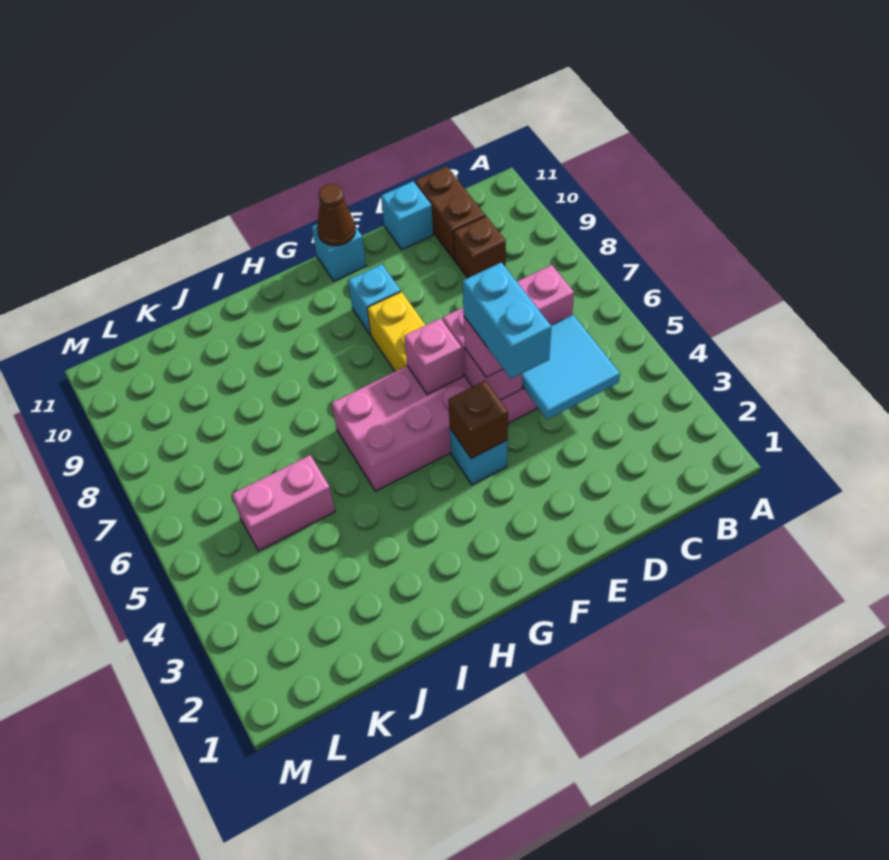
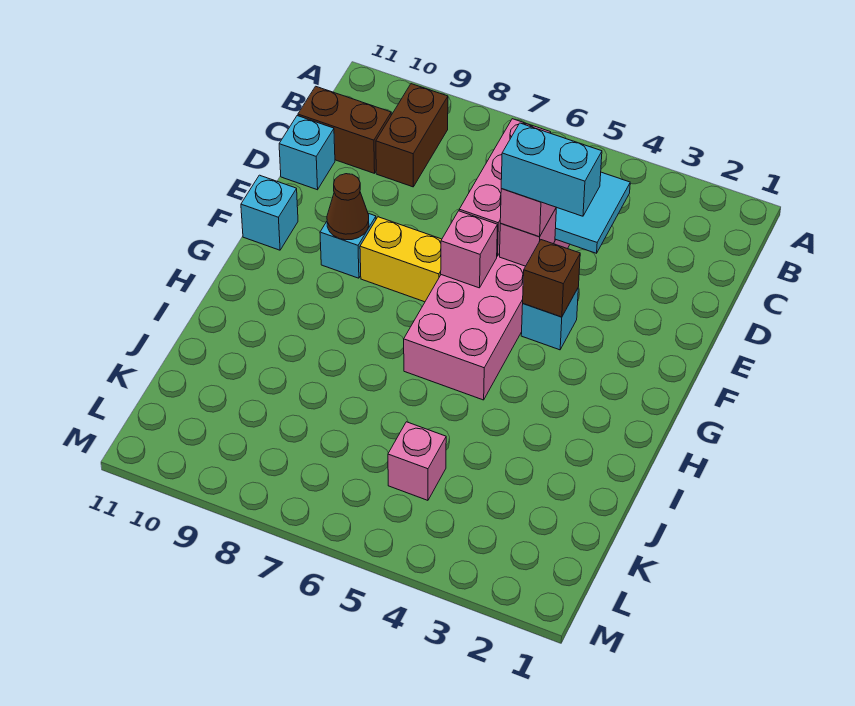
brown brick C9 level 1 -> brown brick B9:C9 level 1
brown cone F11 level 2 -> brown cone F9 level 2
pink brick J5:K5 level 1 -> pink brick K5 level 1

